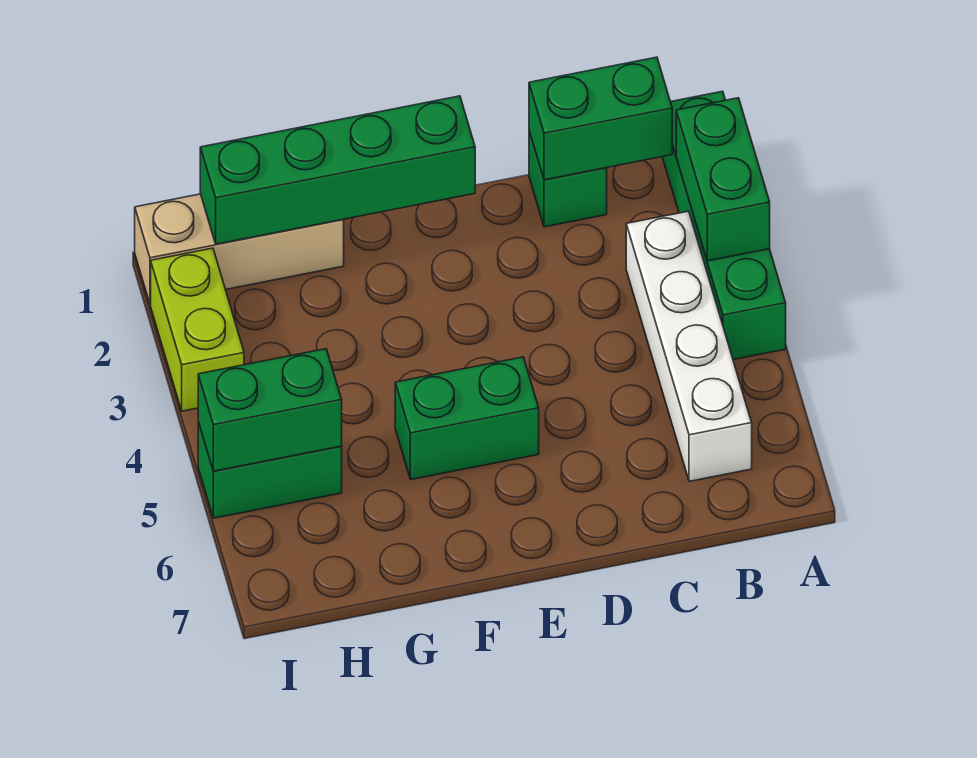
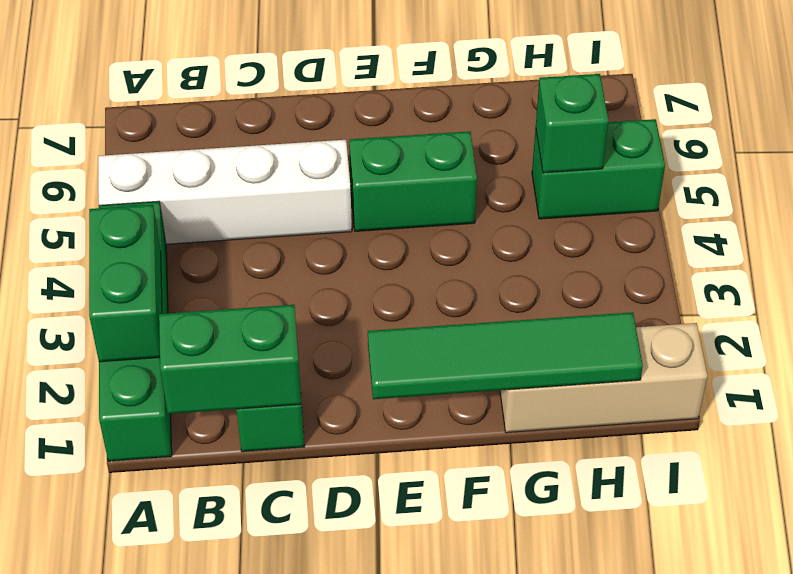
white brick B3:B6 level 1 -> white brick A5:D5 level 1
green brick E1:H1 level 2 -> green tile E1:H1 level 2
green brick H5:I5 level 2 -> green brick H5 level 2
lime brick I2:I3 level 1 -> none

